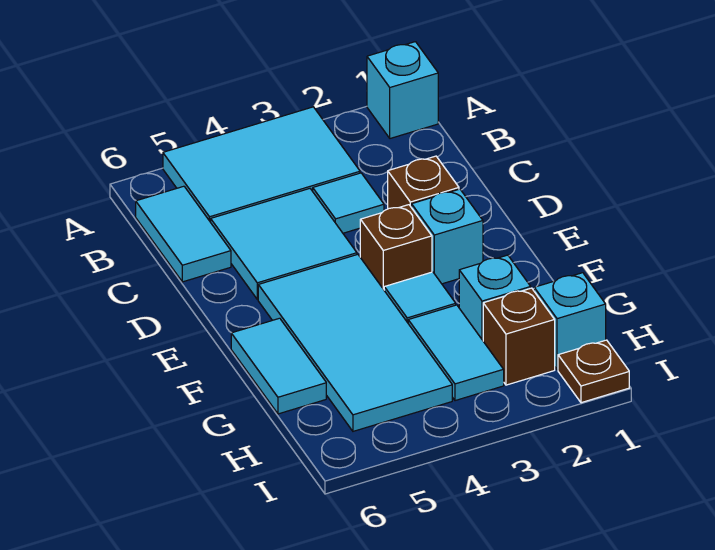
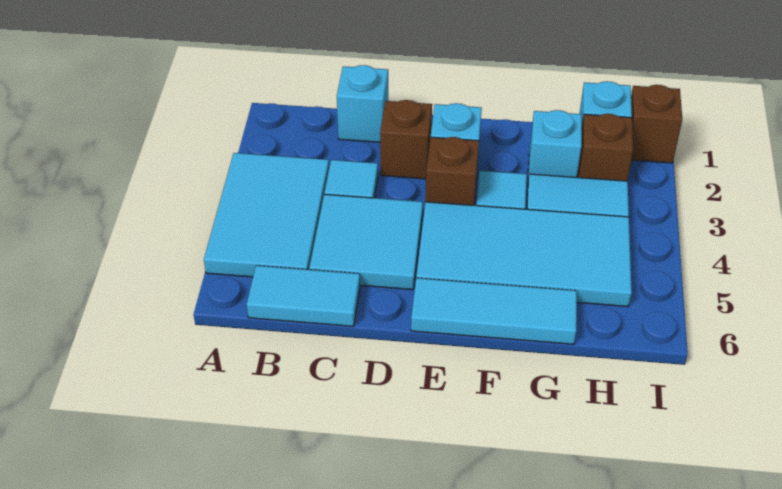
cyan brick A1 level 1 -> cyan brick C1 level 1
cyan tile F6:G6 level 1 -> cyan tile E6:G6 level 1
brown plate I1 level 1 -> brown brick I1 level 1

